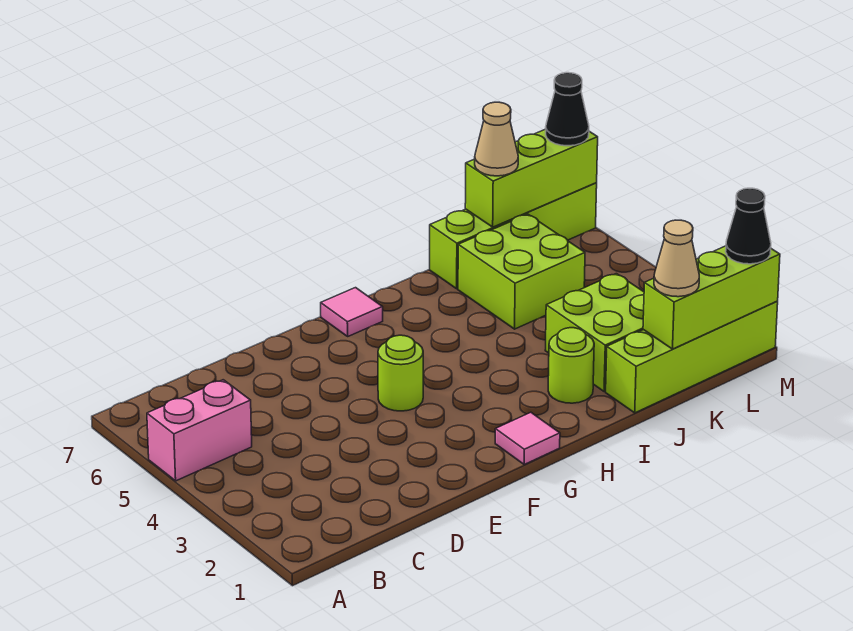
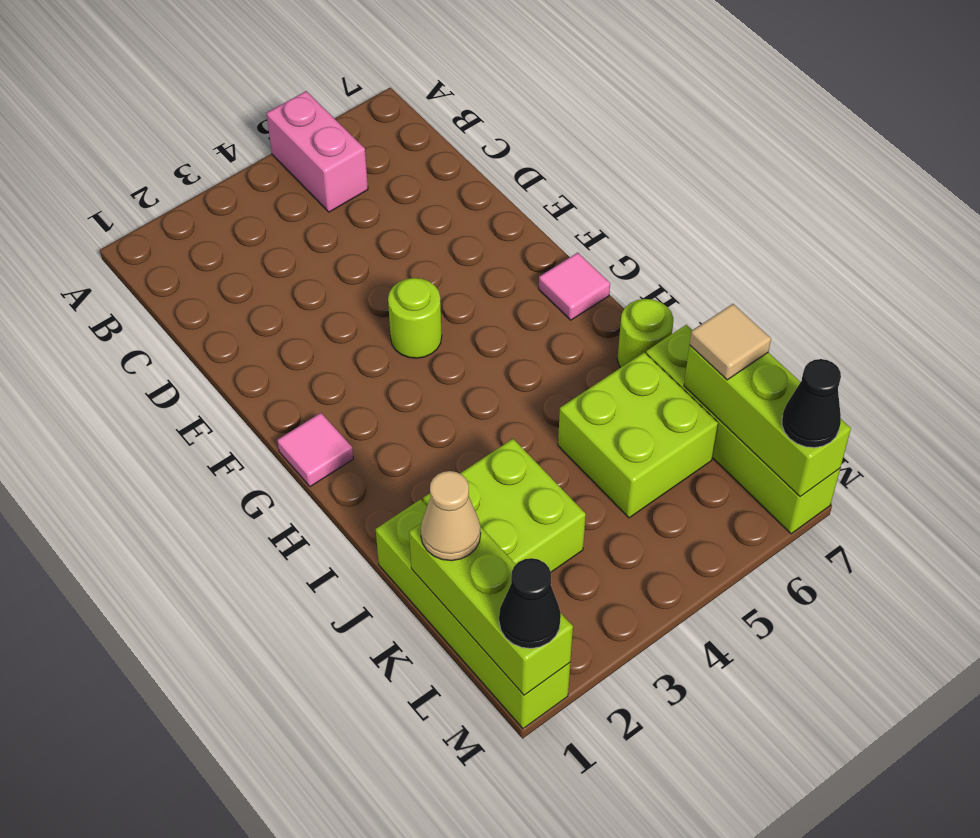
lime round brick I2 level 1 -> lime round brick I7 level 1
tan cone K7 level 3 -> tan tile K7 level 3

